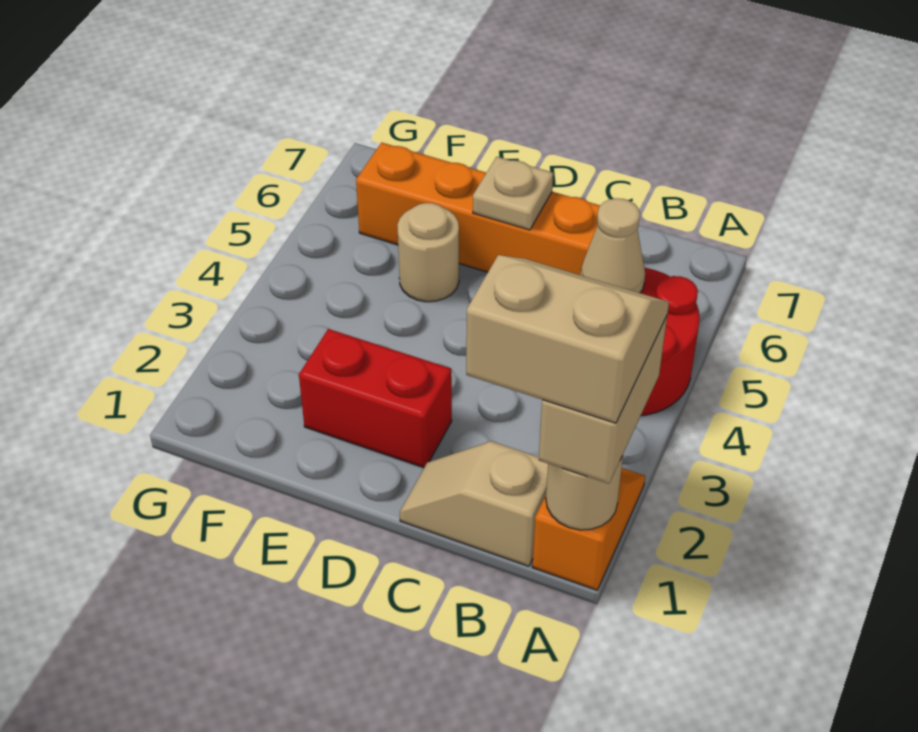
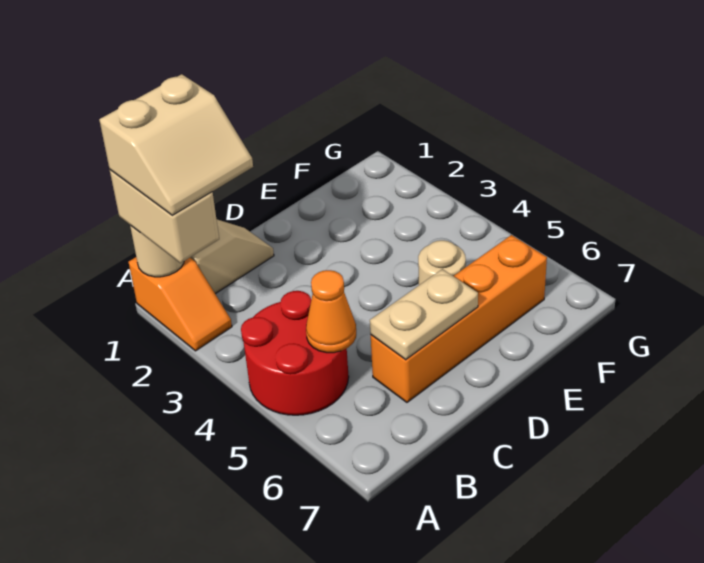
tan cone B5 level 2 -> orange cone B5 level 2
red brick D2:E2 level 1 -> none
tan plate D6 level 2 -> tan plate C6:D6 level 2

